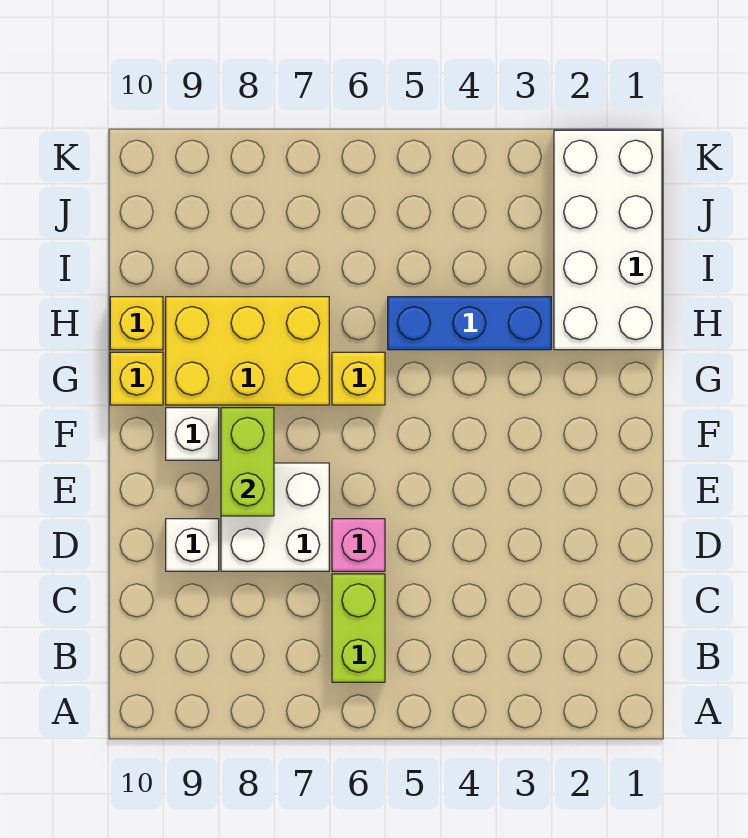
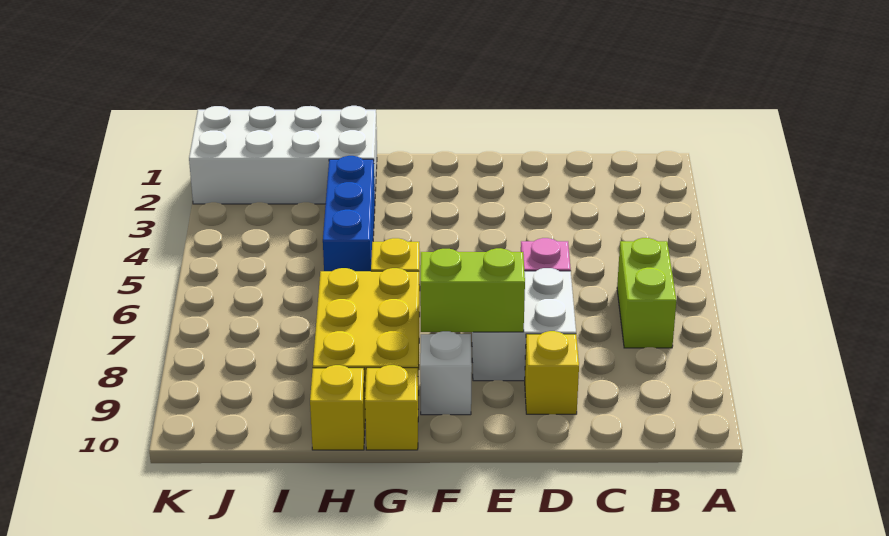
lime brick B6:C6 level 1 -> lime brick B6:B7 level 1
white brick D9 level 1 -> yellow brick D9 level 1

